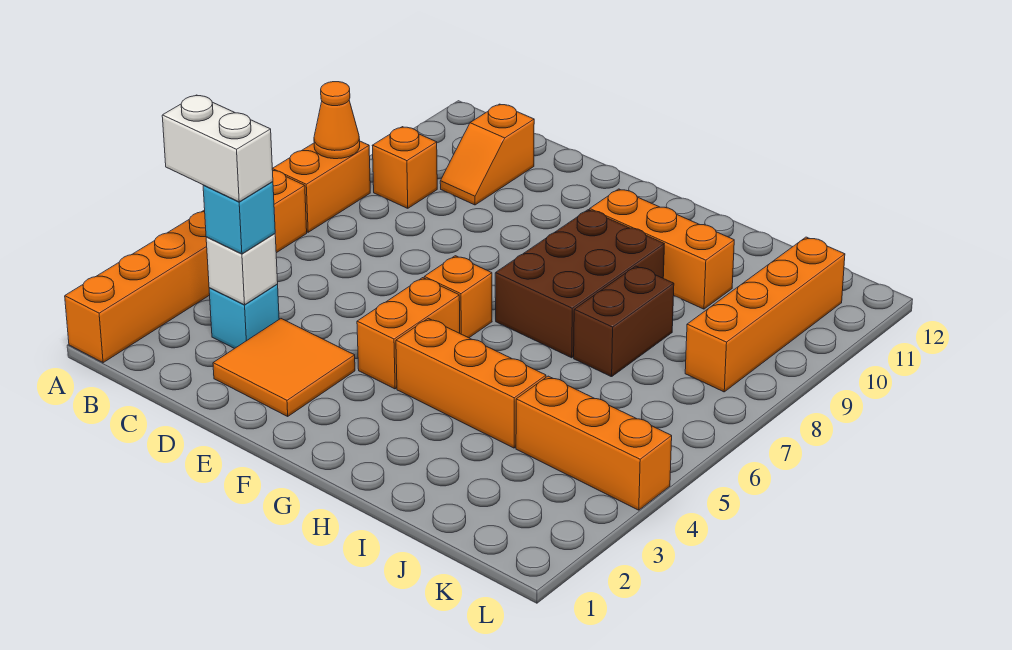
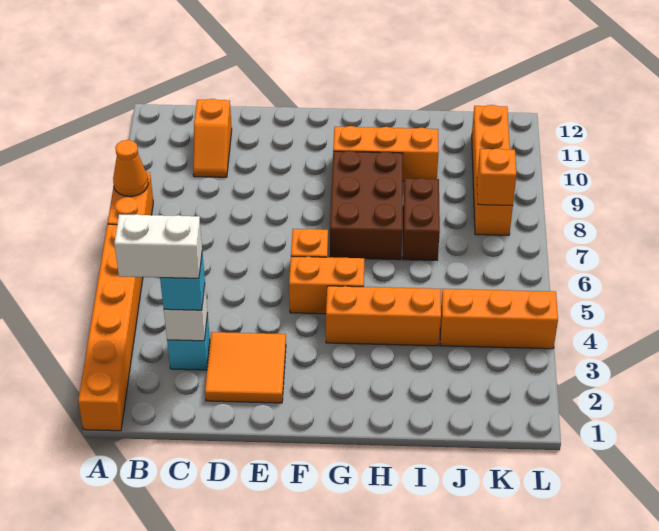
orange brick B9 level 1 -> orange brick K8 level 2
orange brick F4:F5 level 1 -> orange brick F5:G5 level 1

